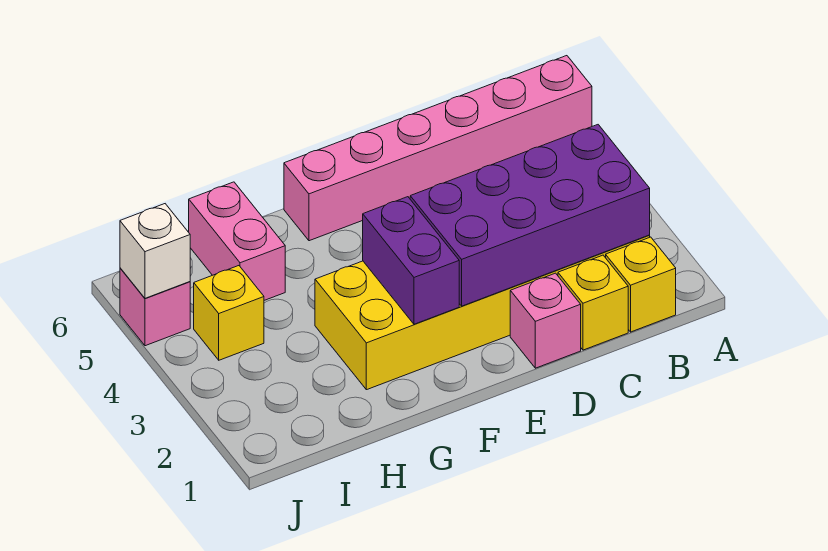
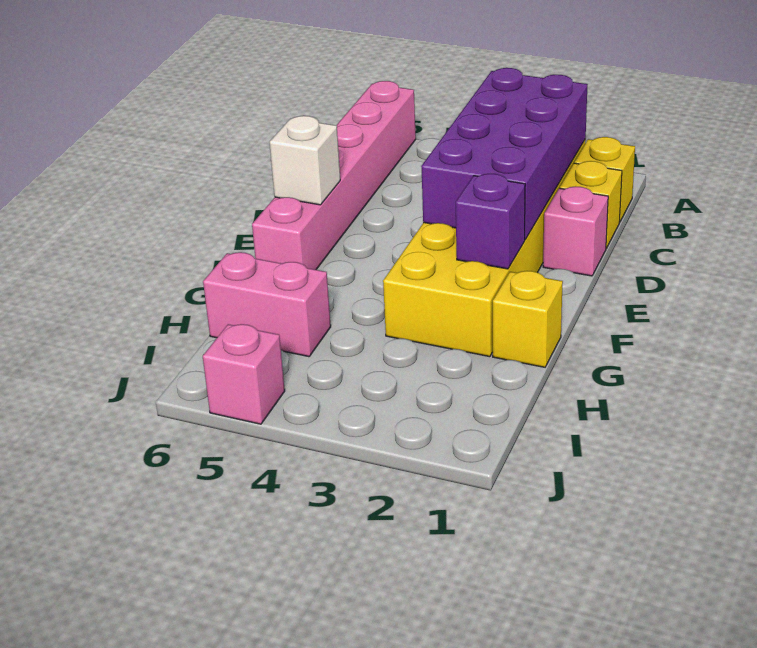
purple brick F2:F3 level 2 -> purple brick F2 level 2
yellow brick I4 level 1 -> yellow brick G1 level 1
white brick J5 level 2 -> white brick E6 level 2

